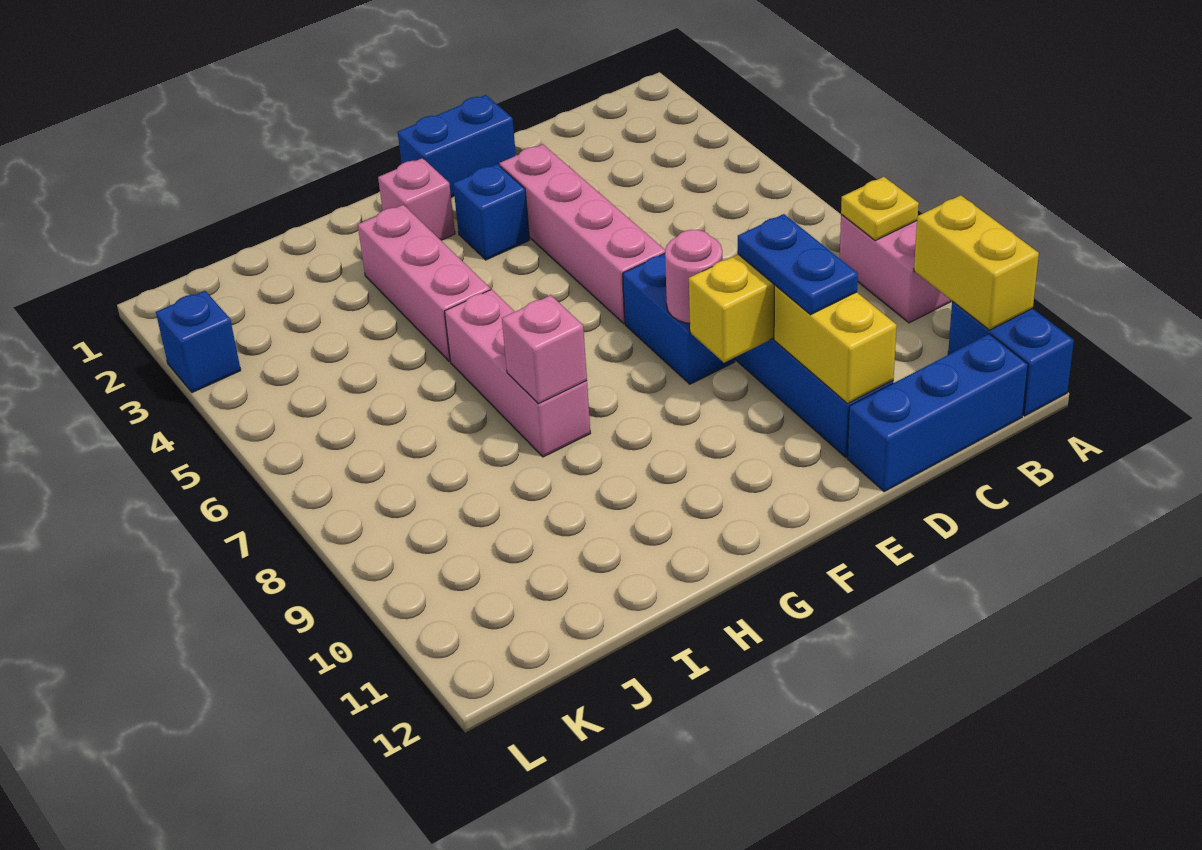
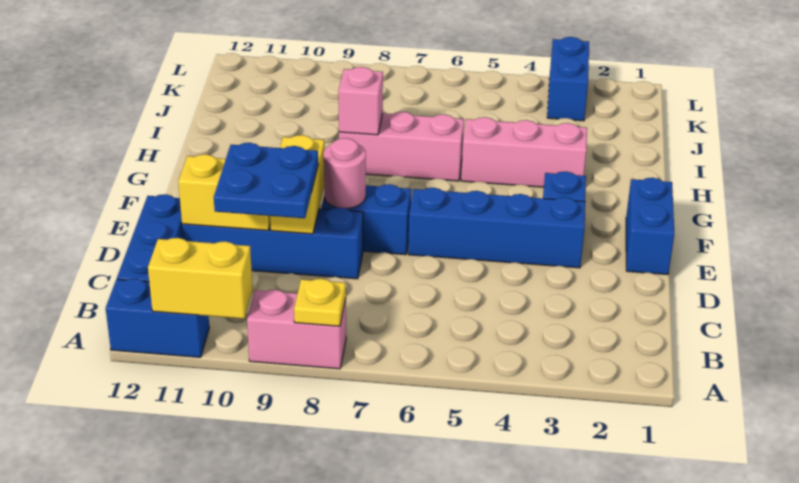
blue plate D9:D10 level 3 -> blue plate C9:D10 level 3
pink brick E3:E6 level 1 -> blue brick E3:E6 level 1
pink brick G2 level 1 -> none
blue brick L3 level 1 -> blue brick K3:L3 level 1

